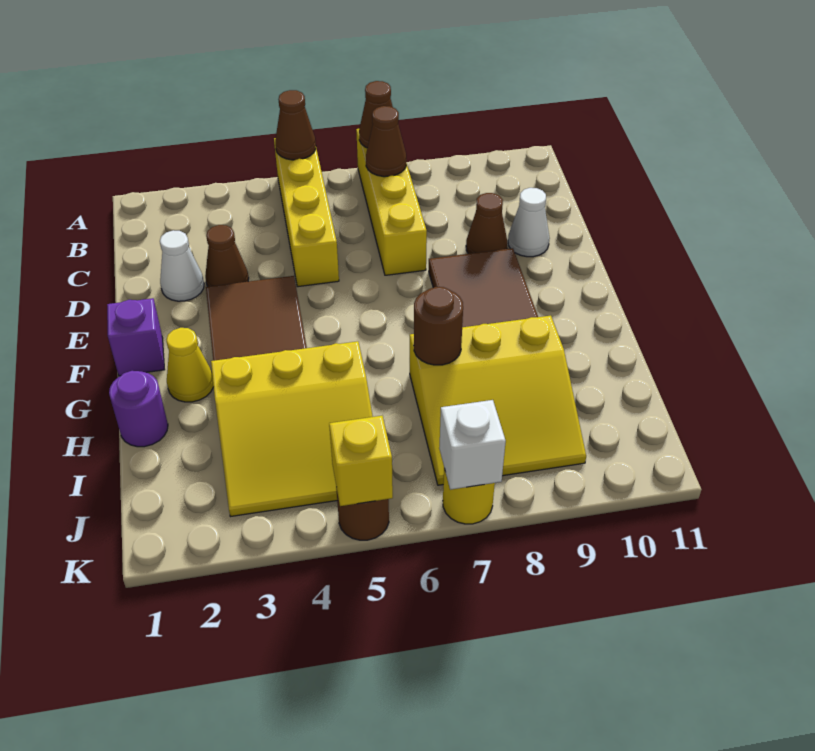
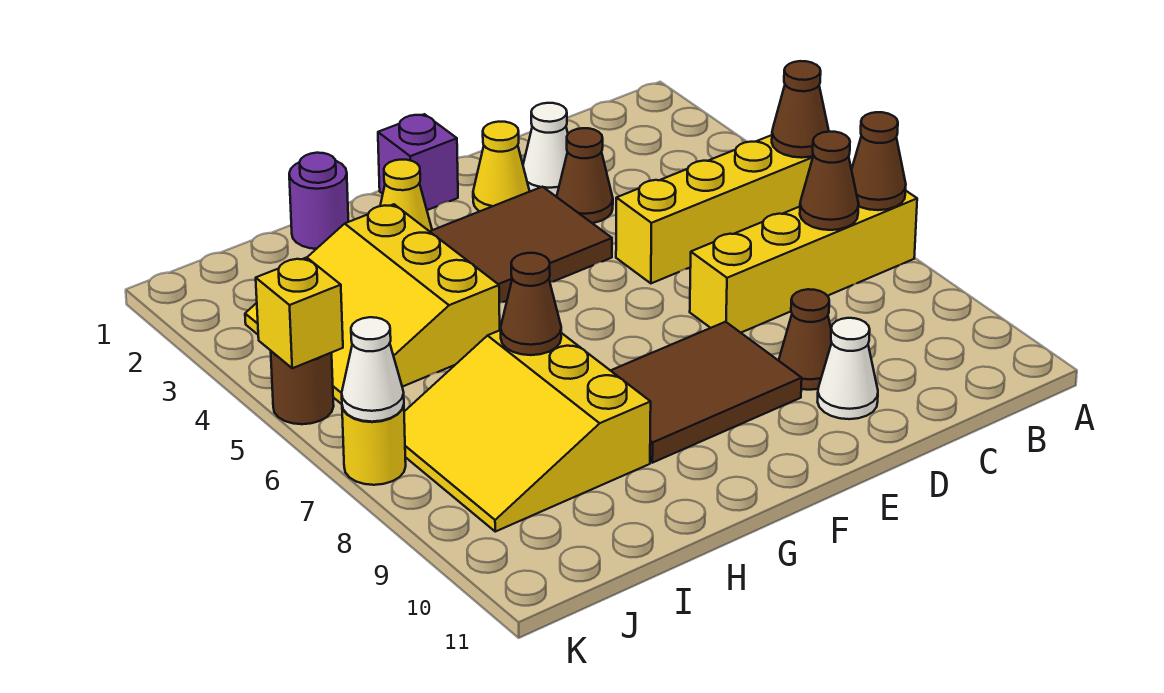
none -> yellow cone E2 level 1
brown round brick H7 level 2 -> brown cone H7 level 2
white brick K7 level 2 -> white cone K7 level 2

